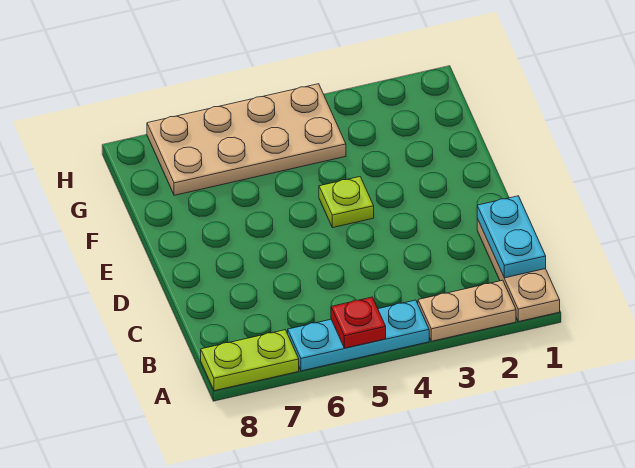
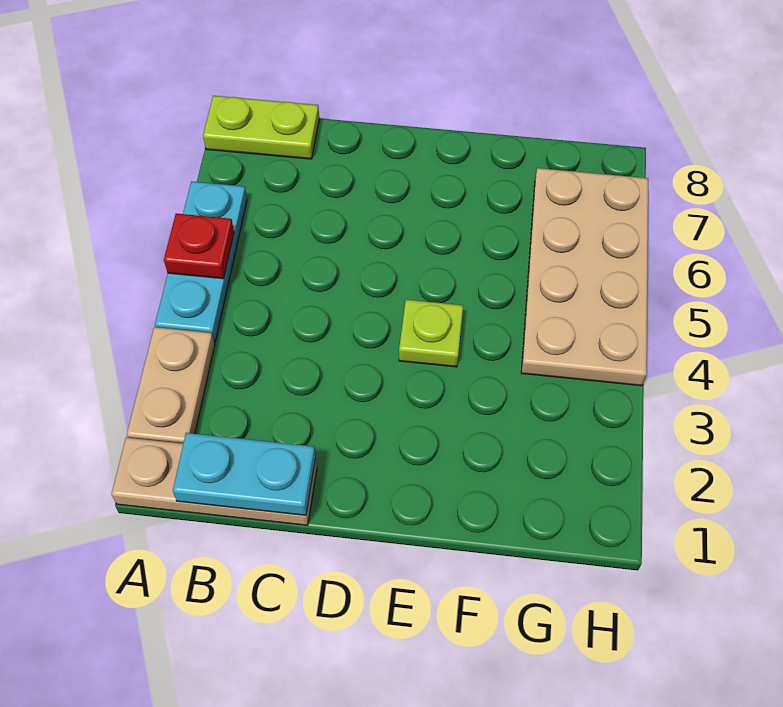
lime plate A7:A8 level 1 -> lime plate A8:B8 level 1

